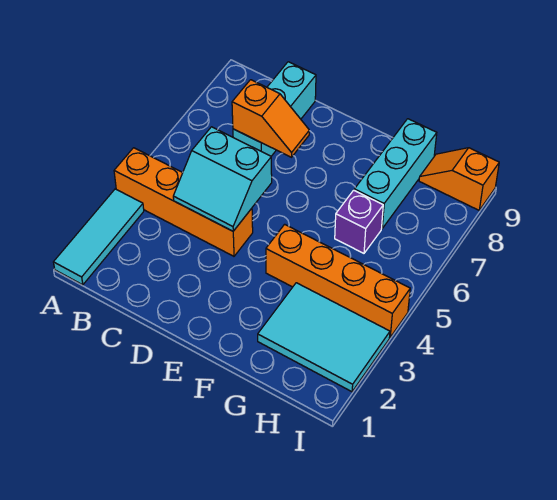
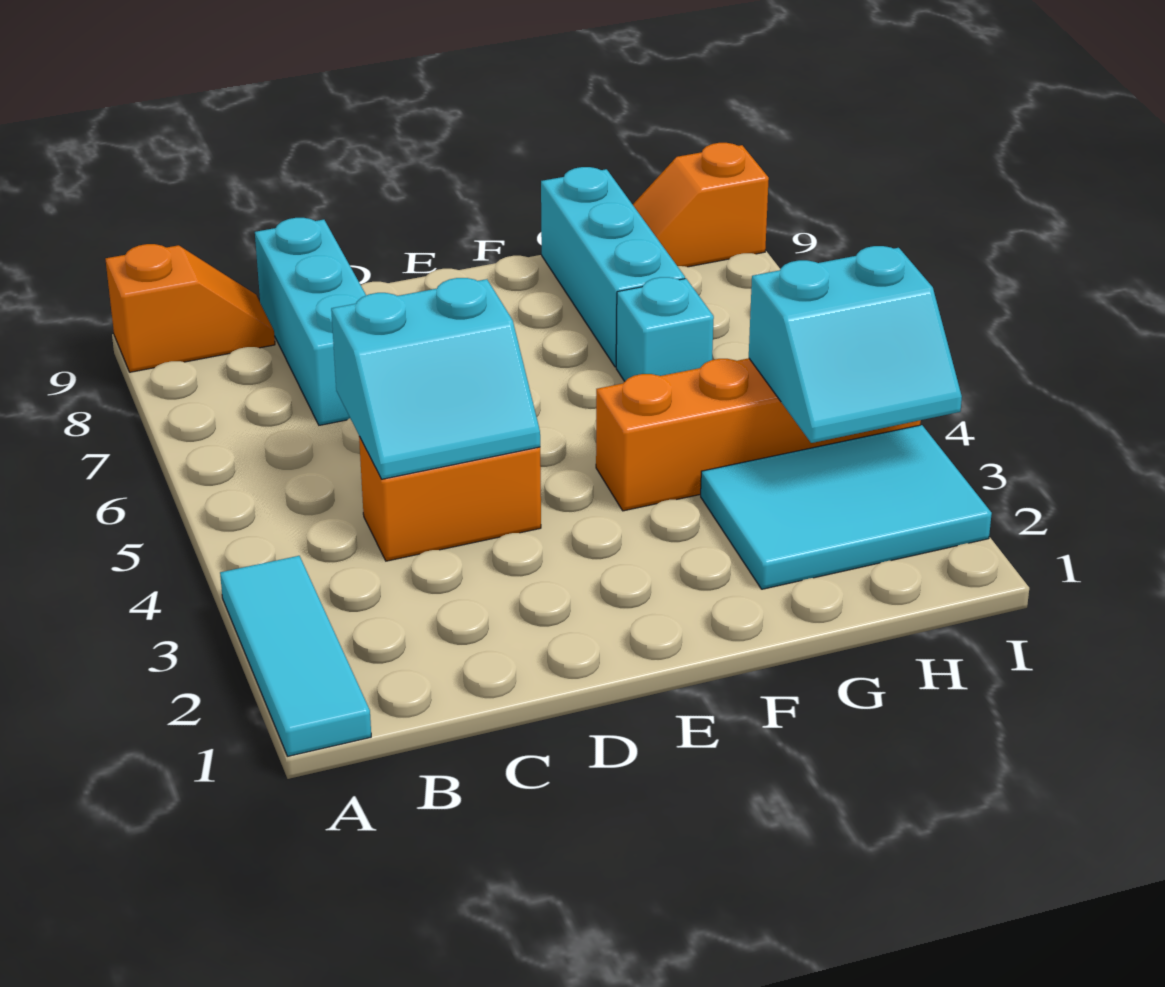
orange brick A4:D4 level 1 -> orange brick C4:D4 level 1
orange slope C7:D7 level 2 top C -> orange slope A9:B9 level 1 top A
purple brick G6 level 1 -> cyan brick G6 level 1
none -> cyan slope H3:I4 level 2 top 4

